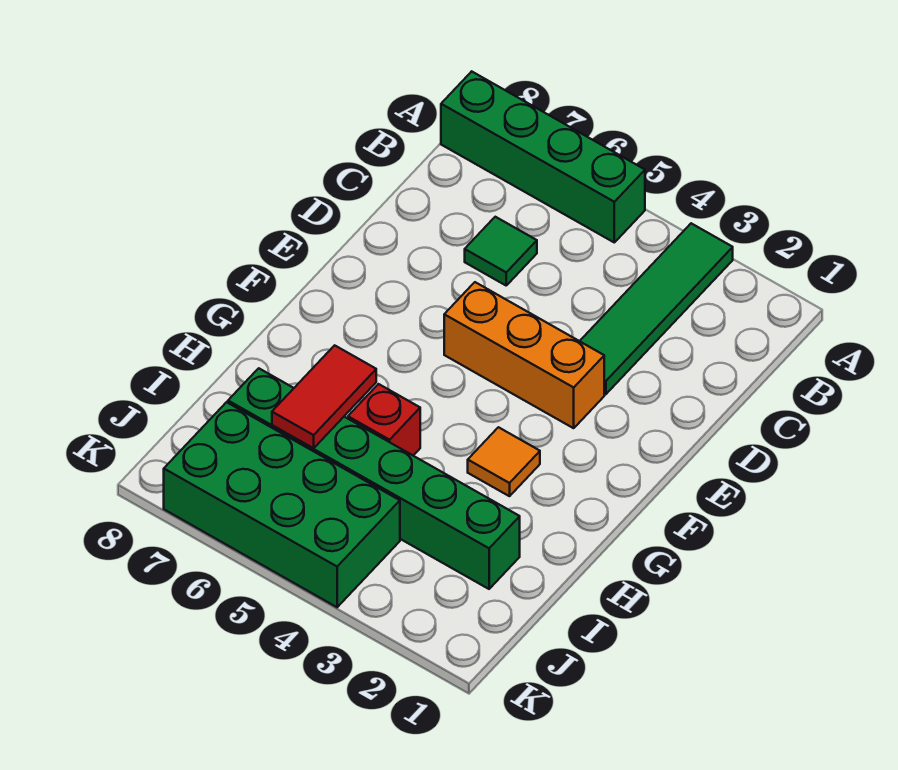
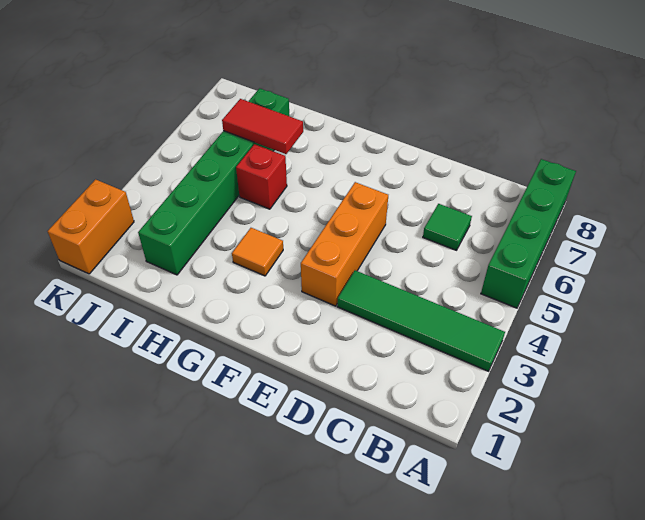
green brick J4:K7 level 1 -> none
none -> orange brick K1:K2 level 1

